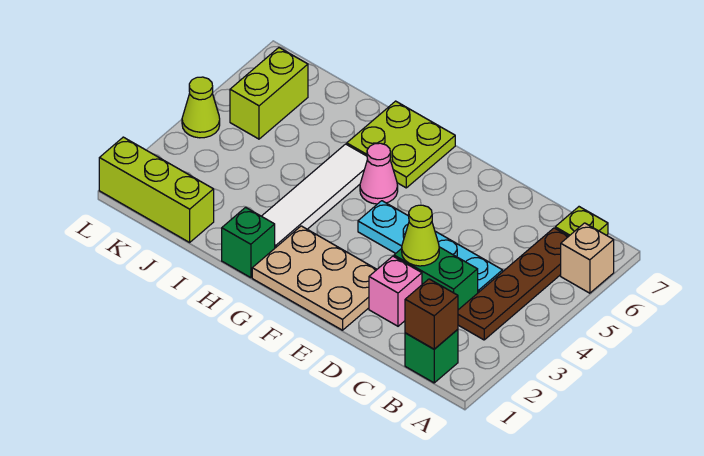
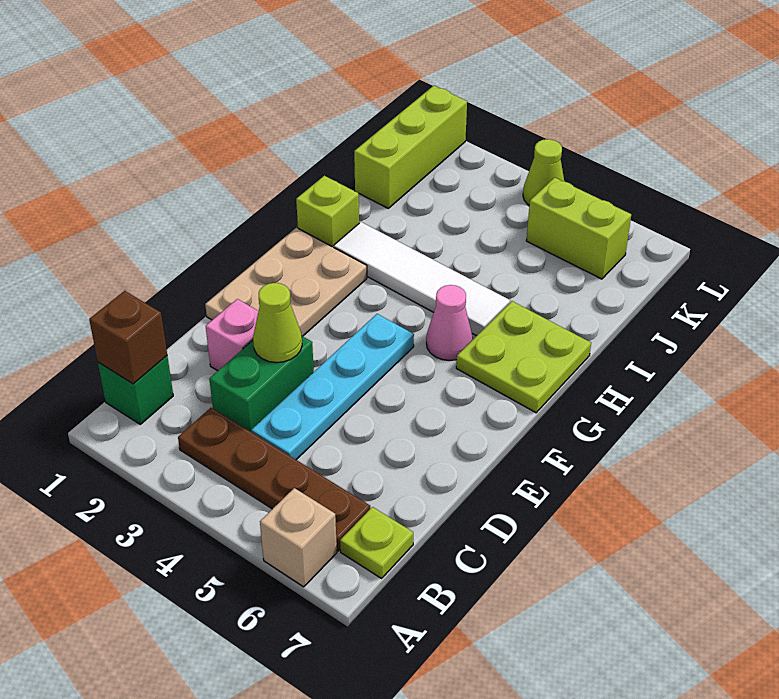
green brick H1 level 1 -> lime brick H1 level 1

